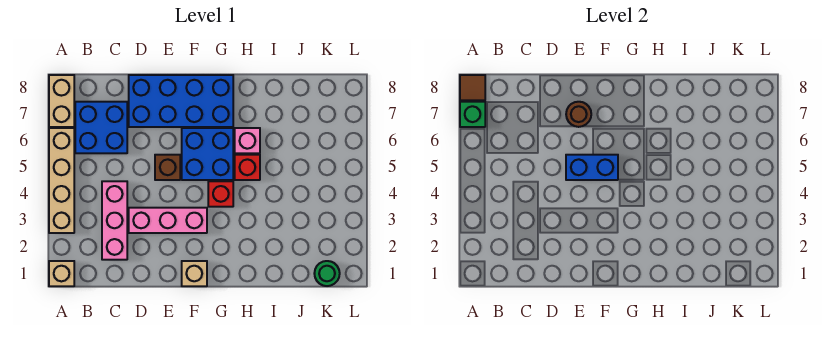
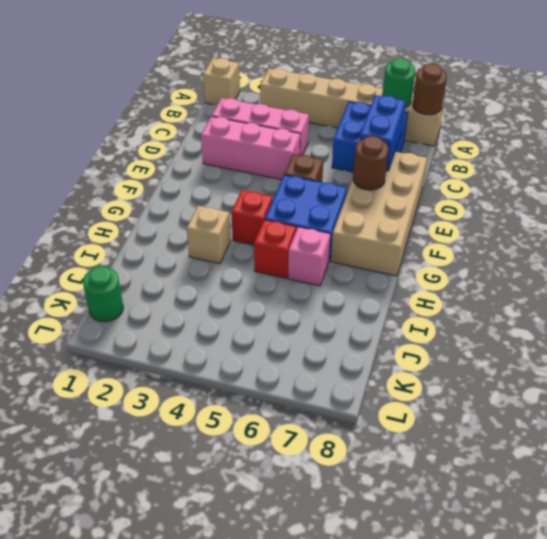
green brick A7 level 2 -> green round brick A7 level 2
brown tile A8 level 2 -> brown round brick A8 level 2
pink brick D3:F3 level 1 -> pink brick D2:D4 level 1
blue brick D7:G8 level 1 -> tan brick D7:G8 level 1
blue brick E5:F5 level 2 -> blue brick C7:D7 level 2
tan brick F1 level 1 -> tan brick H3 level 1

